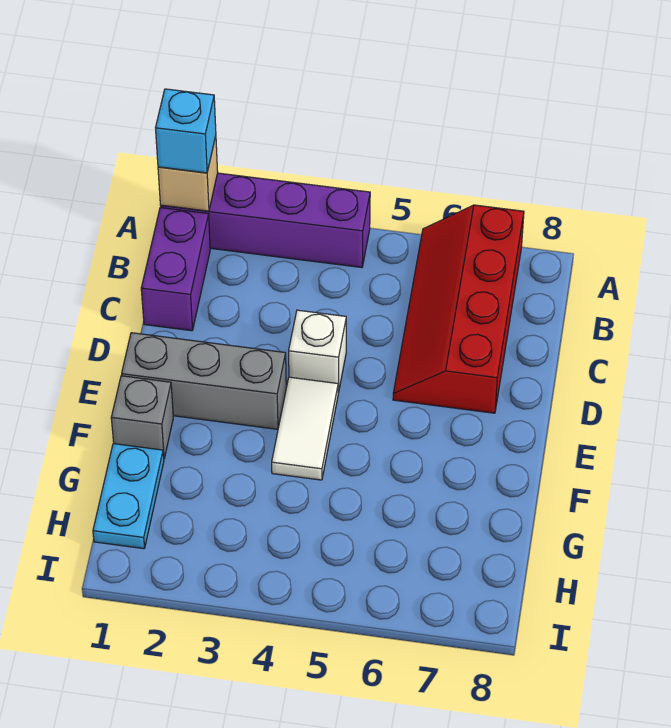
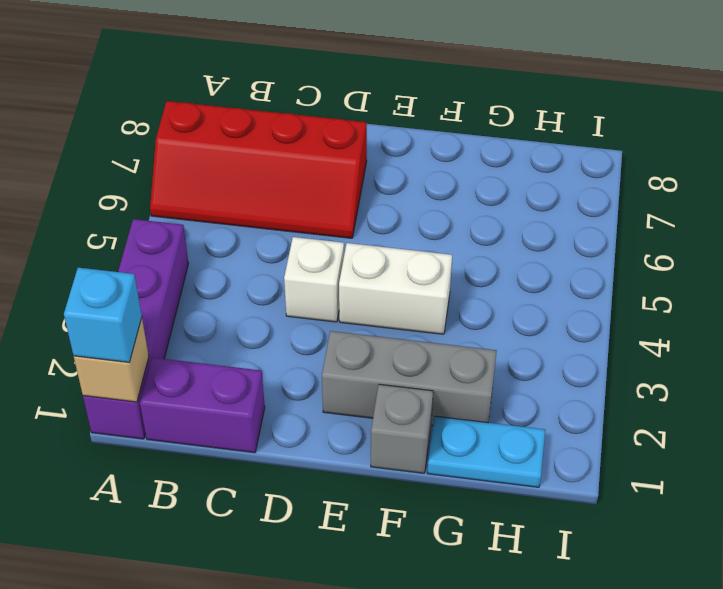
grey brick E1:E3 level 1 -> grey brick E2:G2 level 1
white tile E4:F4 level 1 -> white brick E4:F4 level 1

